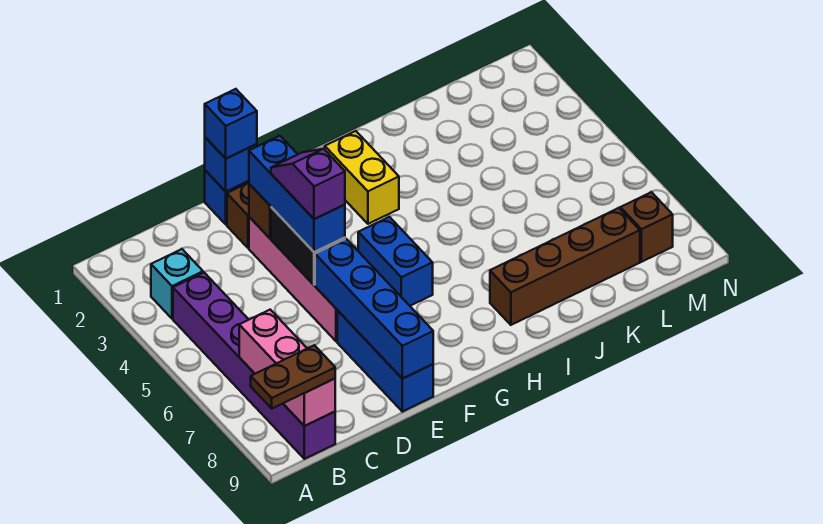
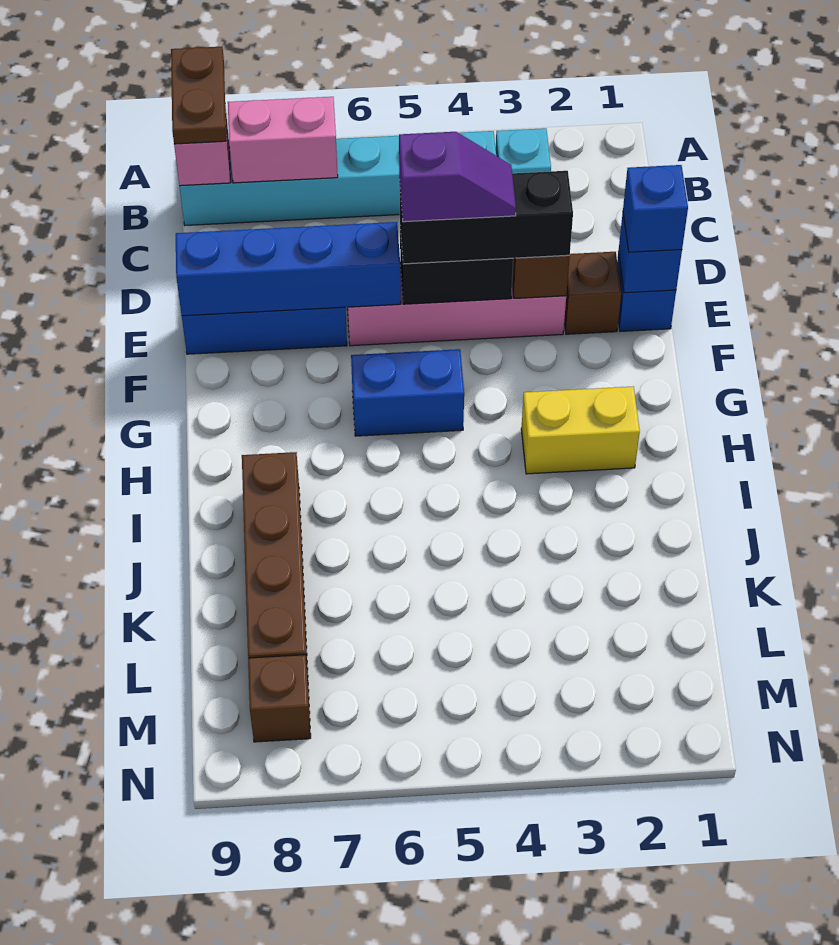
purple brick B4:B9 level 1 -> cyan brick B4:B9 level 1
blue brick E3:E5 level 3 -> black brick E3:E5 level 3

